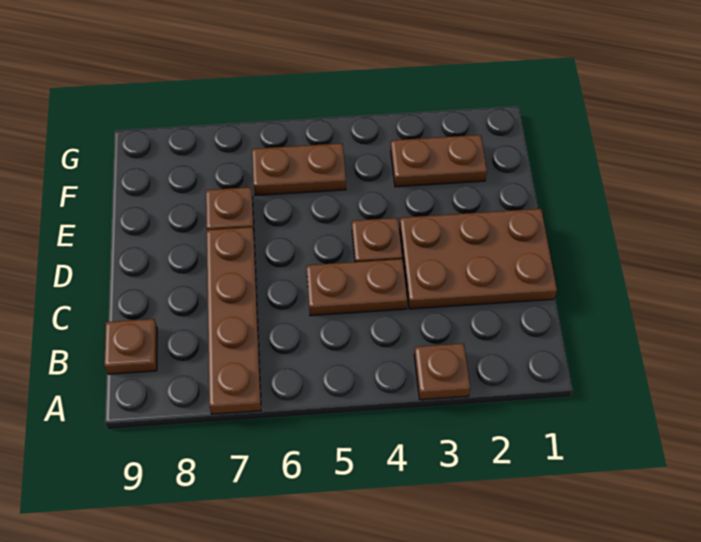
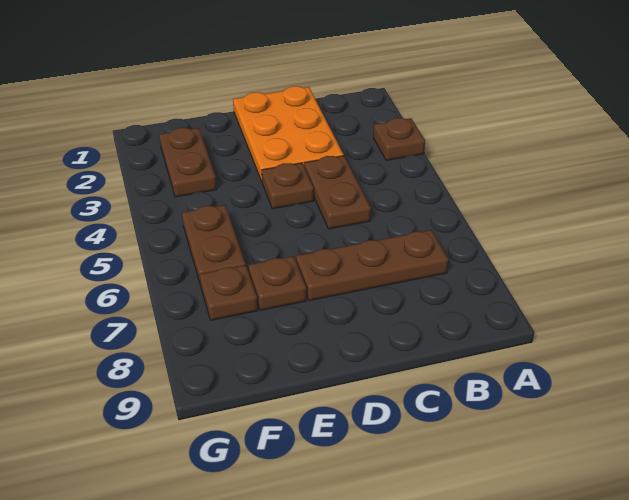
brown plate A7:D7 level 1 -> brown plate B7:D7 level 1
brown plate B9 level 1 -> brown plate F7 level 1
brown plate C1:D3 level 1 -> orange plate C1:D3 level 1

